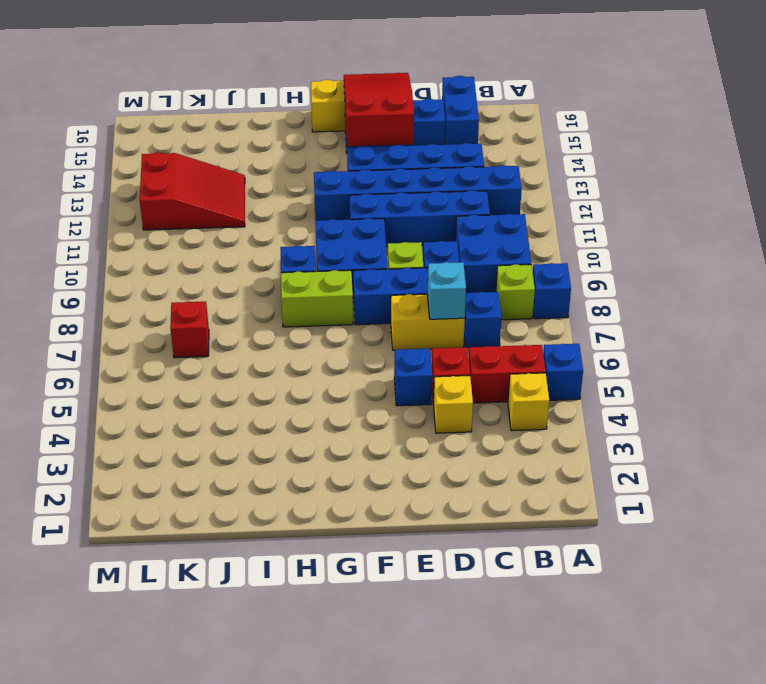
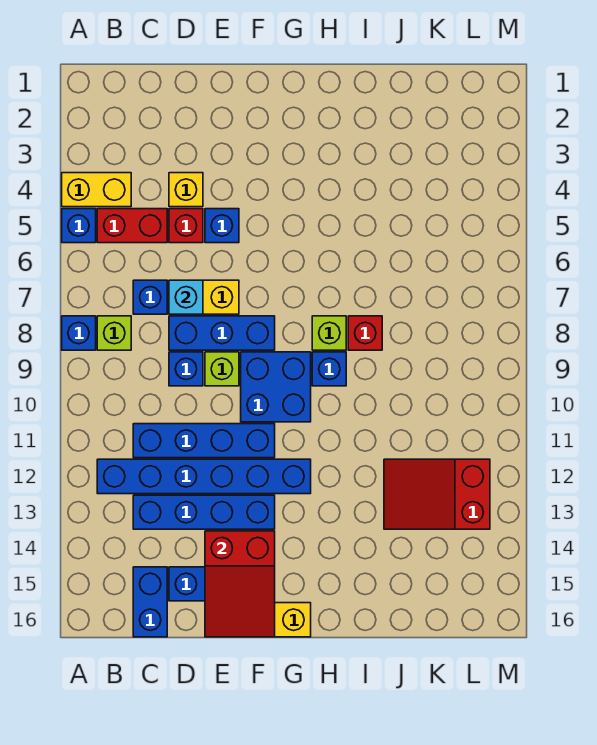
yellow brick B4 level 1 -> yellow brick A4:B4 level 1
blue brick B9:C10 level 1 -> none
lime brick G8:H8 level 1 -> lime brick H8 level 1
red brick K7 level 1 -> red brick I8 level 1

